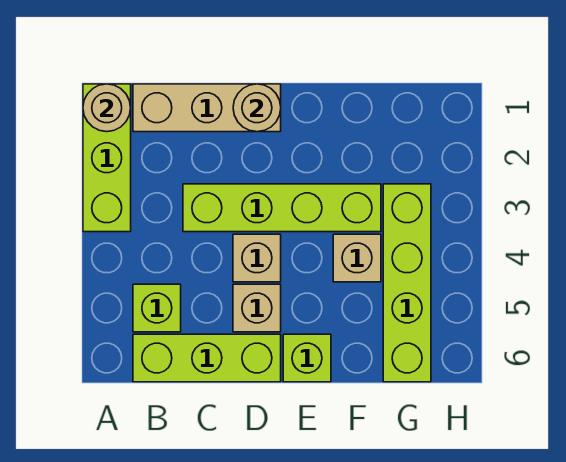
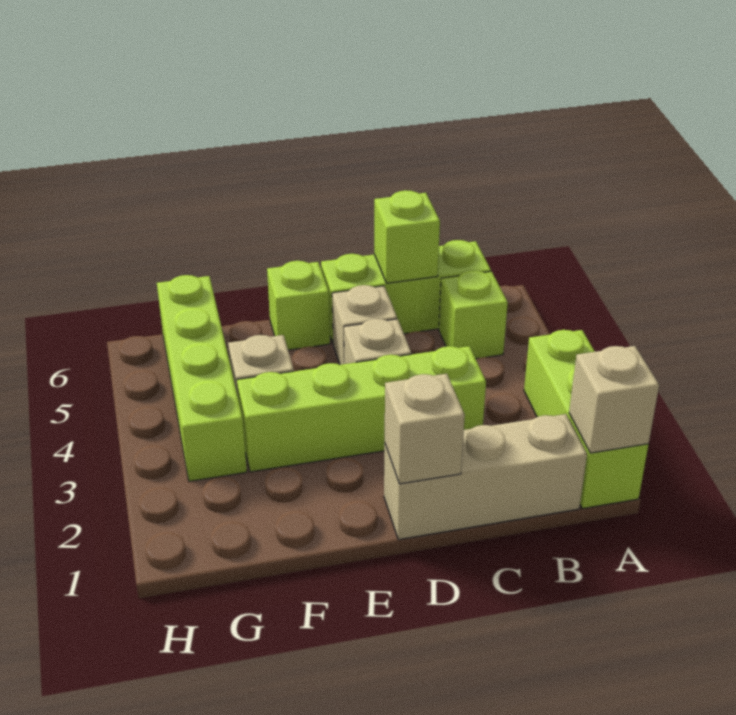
tan round brick A1 level 2 -> tan brick A1 level 2
none -> lime brick C6 level 2
tan round brick D1 level 2 -> tan brick D1 level 2

